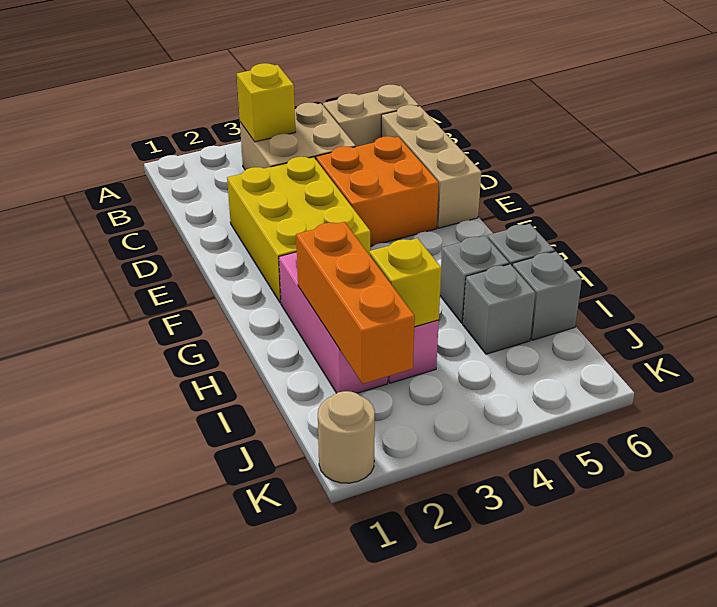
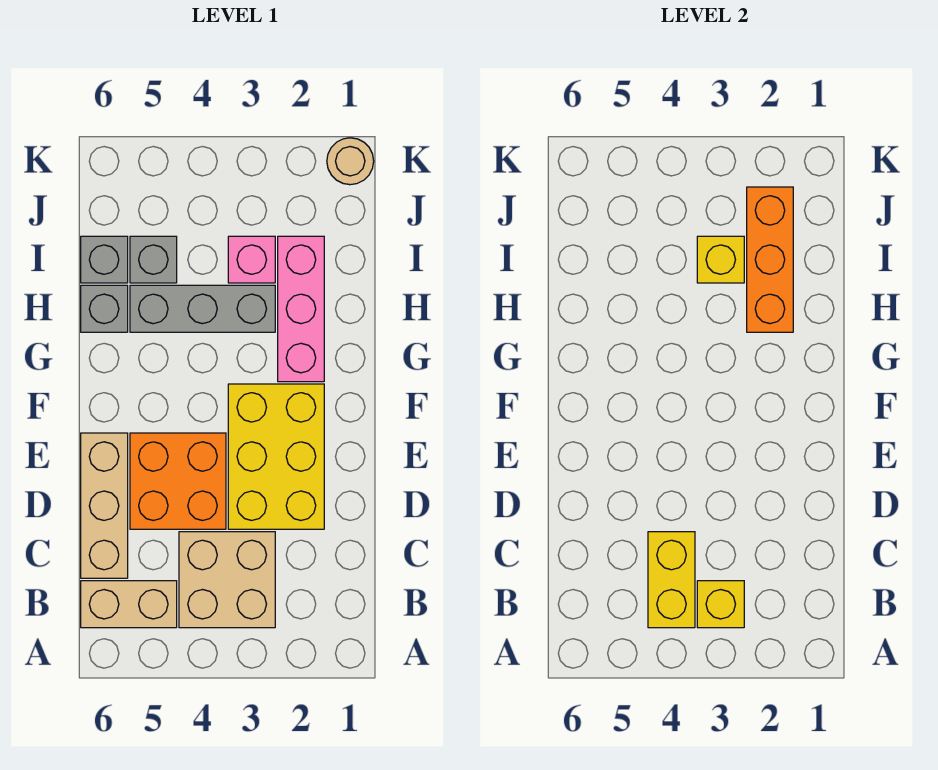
none -> yellow brick B4:C4 level 2
grey brick H5 level 1 -> grey brick H3:H5 level 1

